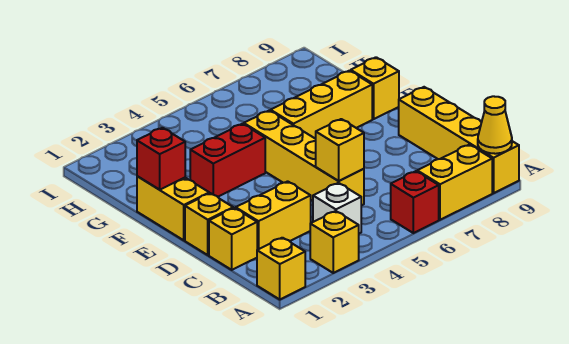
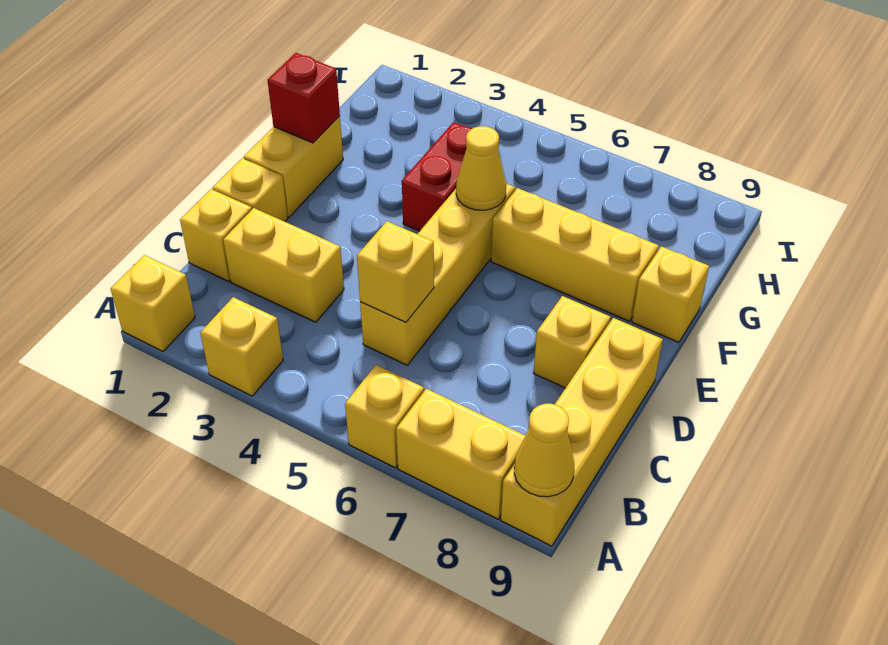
red brick A6 level 1 -> yellow brick A6 level 1
white brick B4 level 1 -> none
none -> yellow brick D8 level 1
red brick F3:F4 level 1 -> red brick F4:G4 level 1
none -> yellow cone F5 level 2

